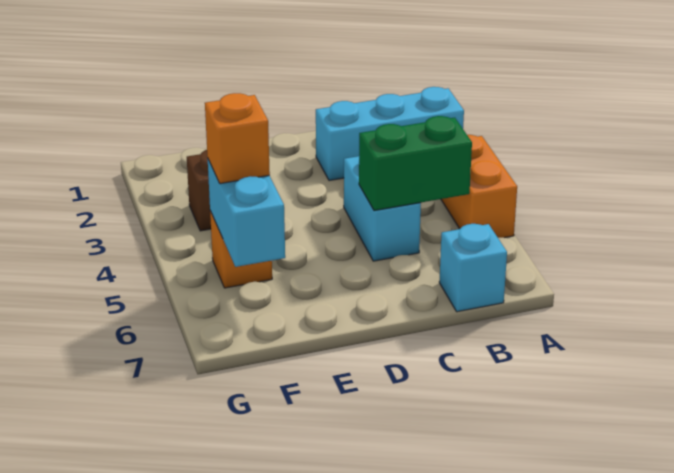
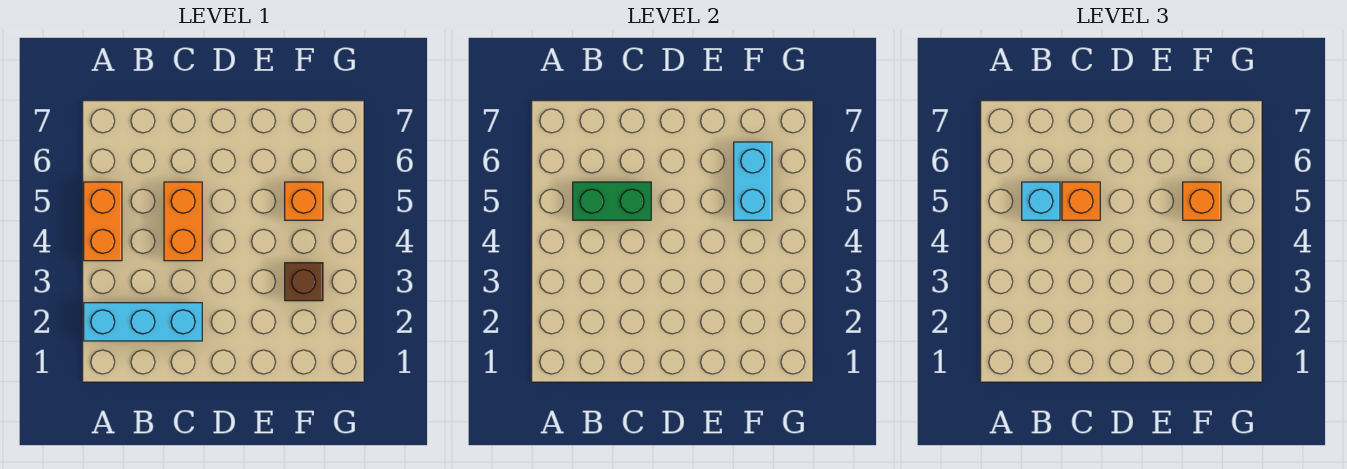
cyan brick B7 level 1 -> cyan brick B5 level 3
cyan brick C4:C5 level 1 -> orange brick C4:C5 level 1
none -> orange brick C5 level 3

